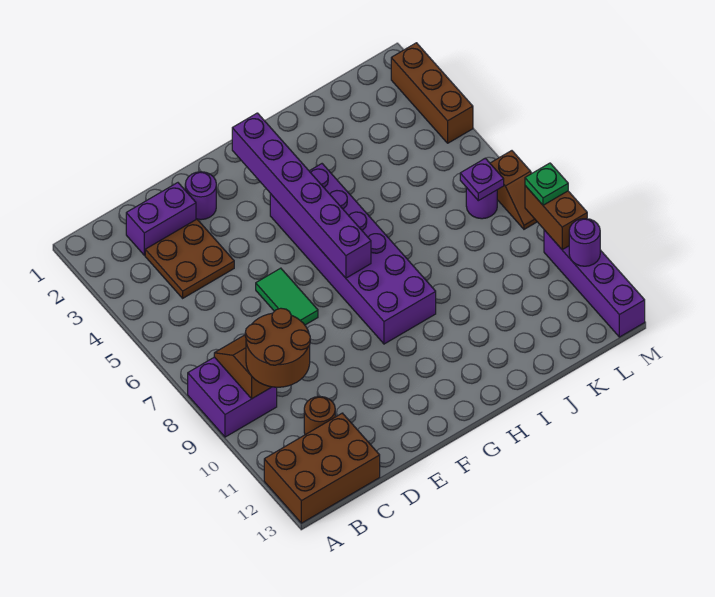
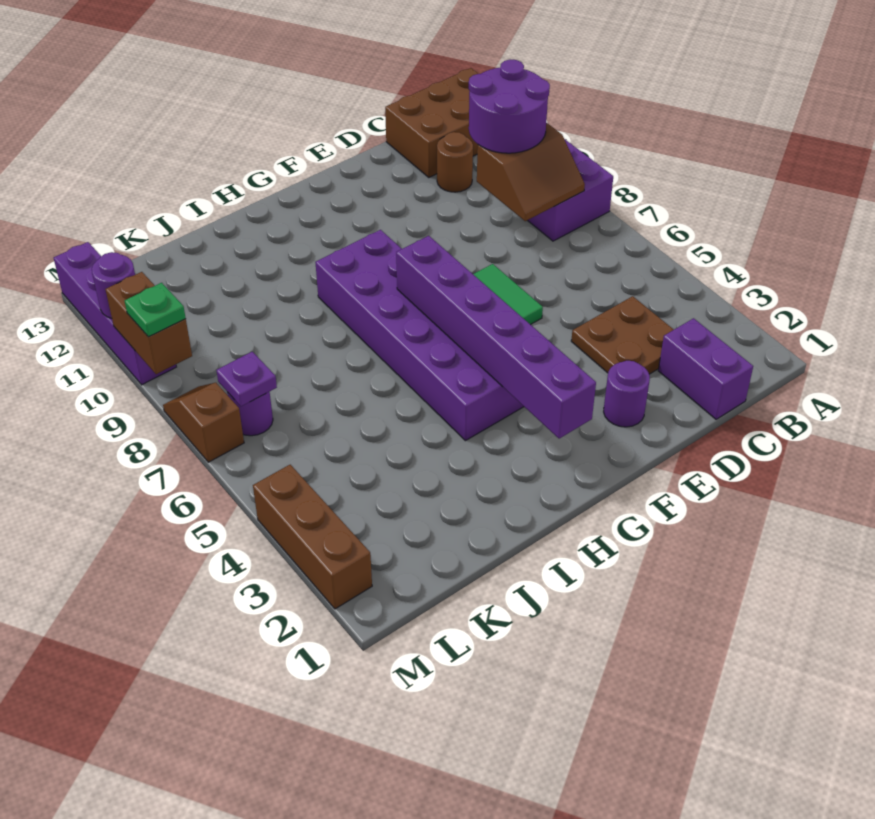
brown round brick B9:C10 level 3 -> purple round brick B9:C10 level 3
purple brick C2:D2 level 1 -> purple brick C1:C2 level 1

